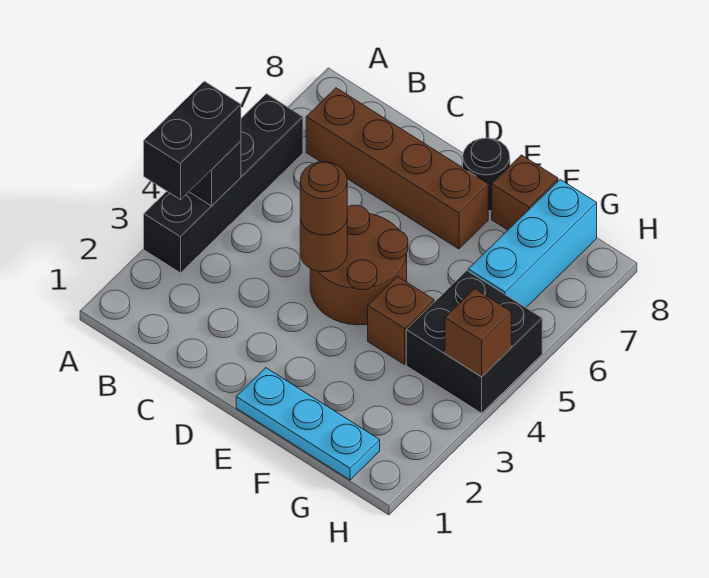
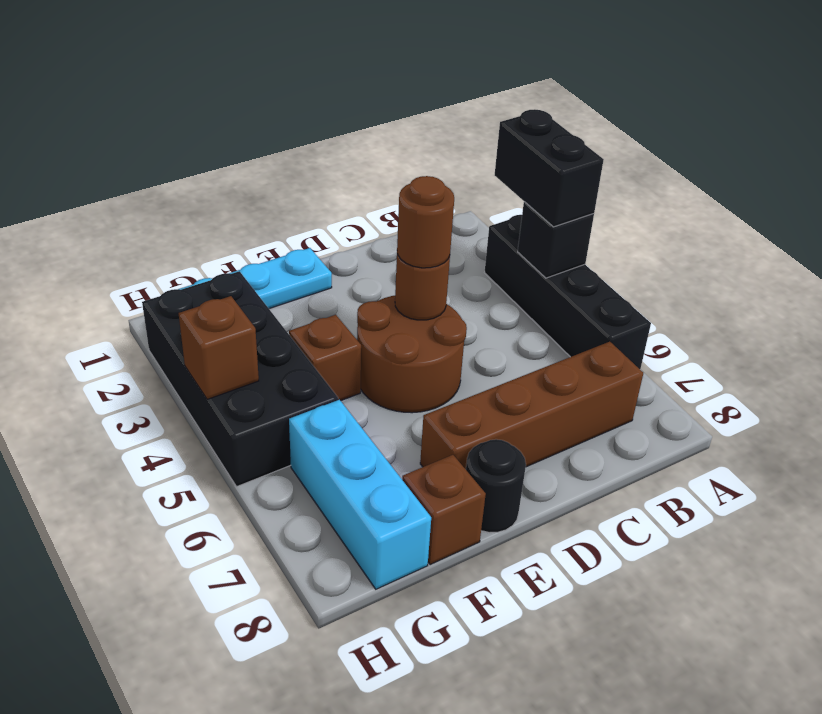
black brick G4:H5 level 1 -> black brick G2:H5 level 1

